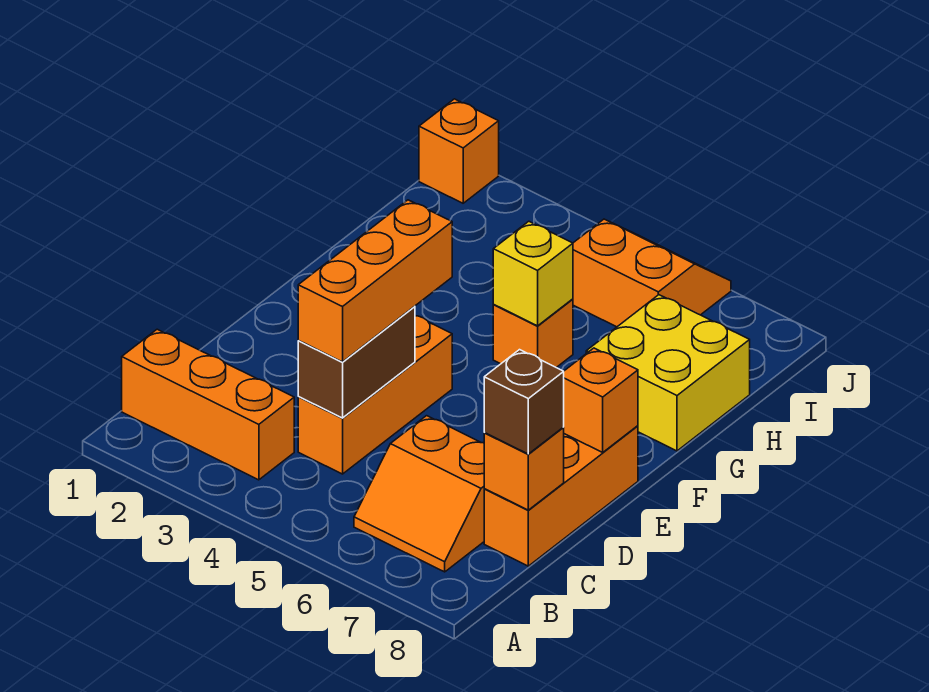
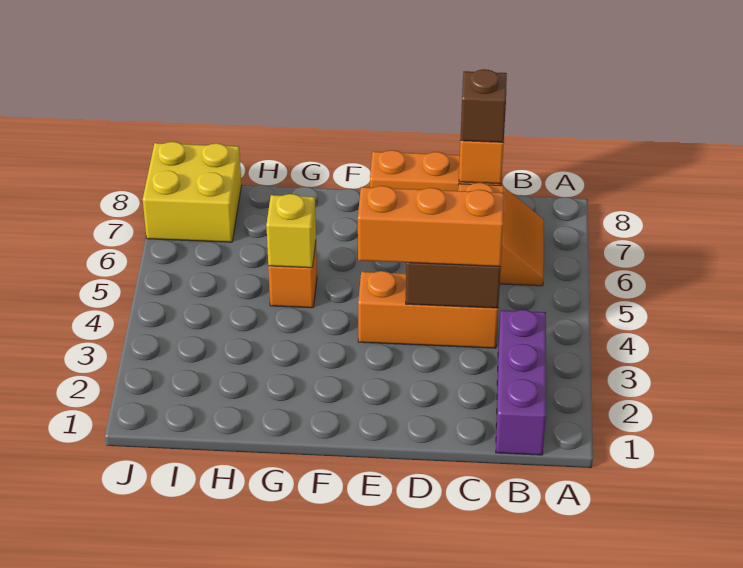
orange brick B1:B3 level 1 -> purple brick B1:B3 level 1
orange brick E8 level 2 -> none
yellow brick G7:H8 level 1 -> yellow brick I7:J8 level 1
orange slope I5:J6 level 1 top I -> none
orange brick J1 level 1 -> none

